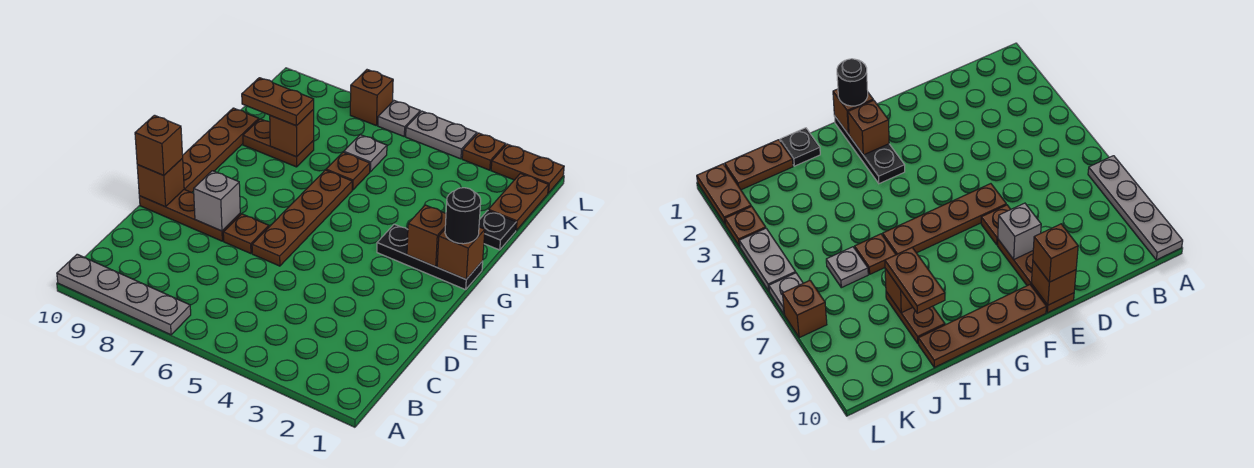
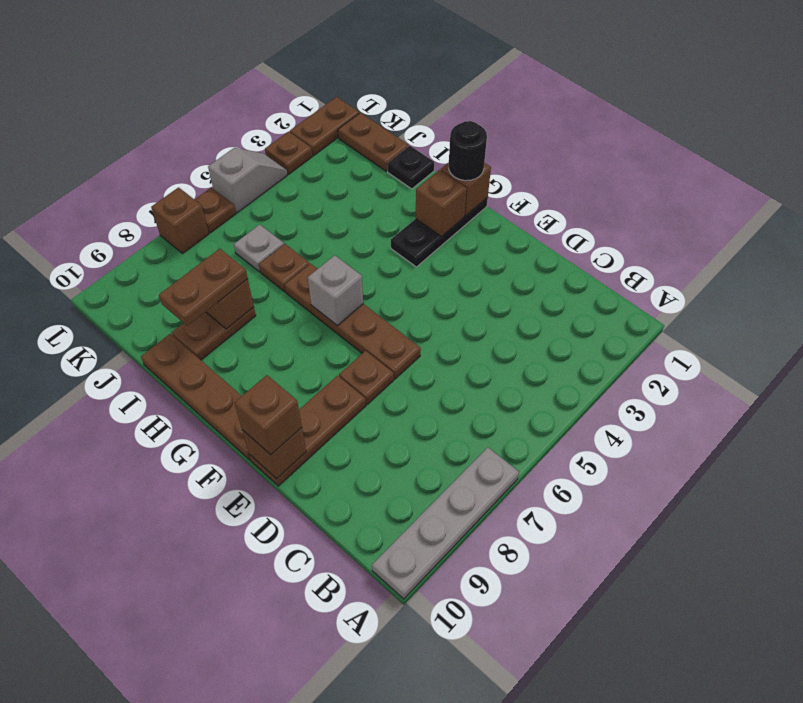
grey brick E8 level 2 -> grey brick G6 level 2
grey plate L4:L5 level 1 -> grey slope L4:L5 level 1 top 5
grey plate L6 level 1 -> brown plate L6 level 1

